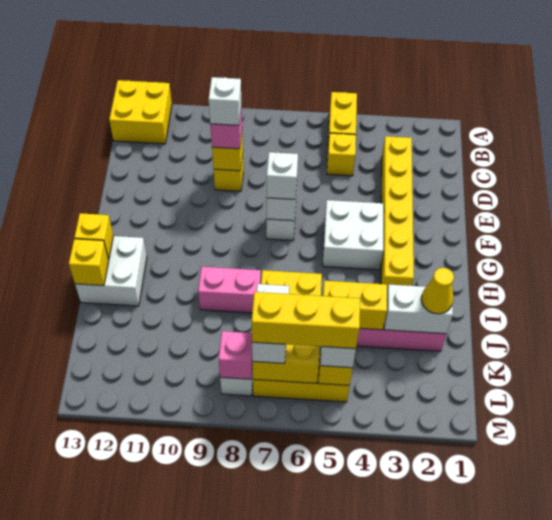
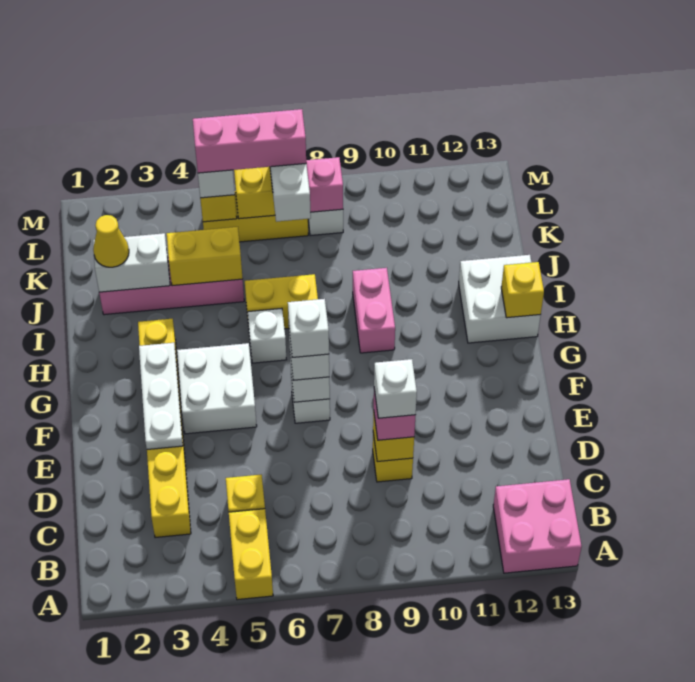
yellow brick A12:B13 level 1 -> pink brick A12:B13 level 1
none -> white plate E3:G3 level 2
none -> white brick F7 level 4
none -> white brick H6 level 1
pink brick I8:I9 level 1 -> pink brick H9:I9 level 1
yellow brick I13 level 2 -> none
yellow brick L5:L7 level 4 -> pink brick L5:L7 level 4

